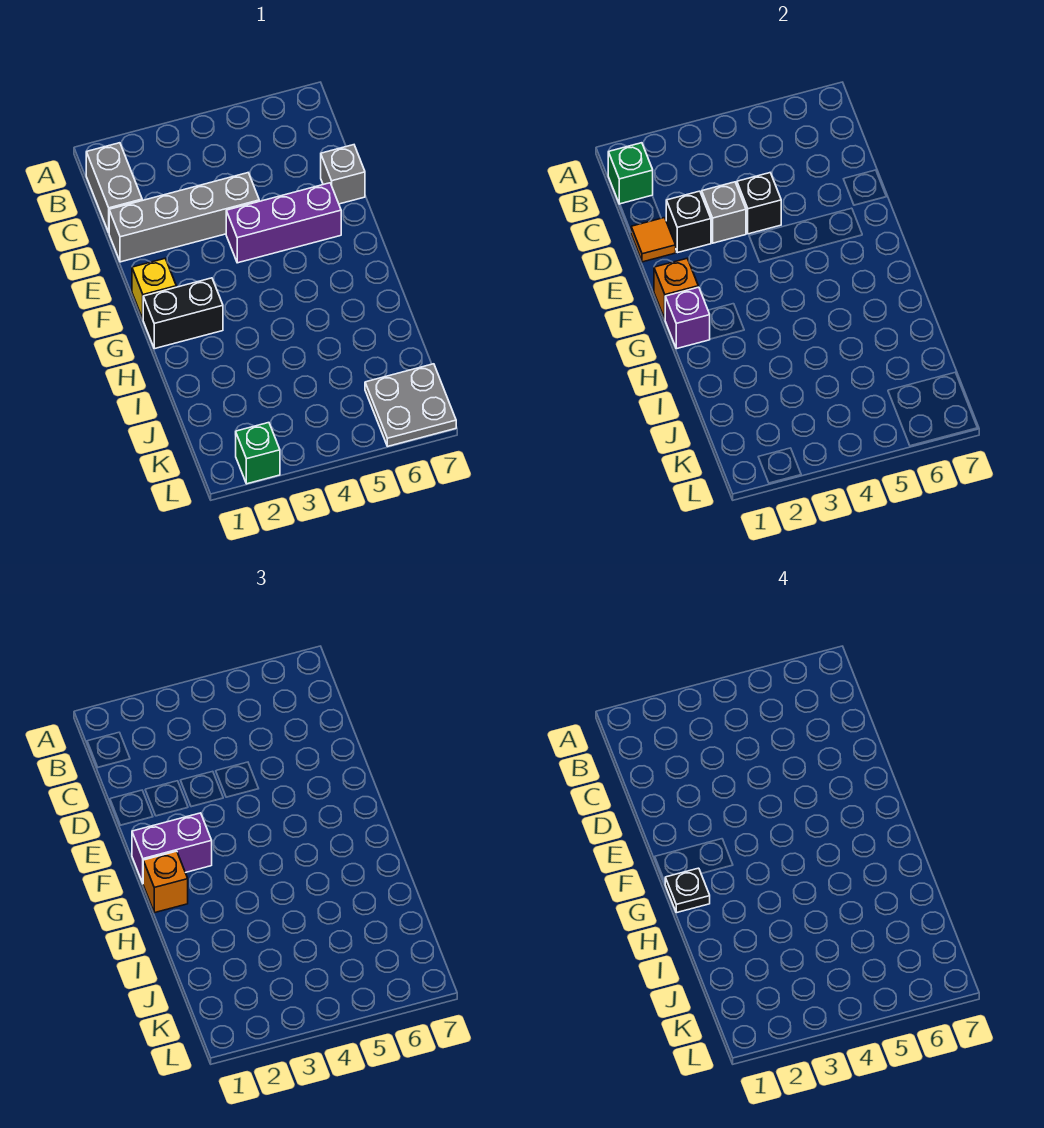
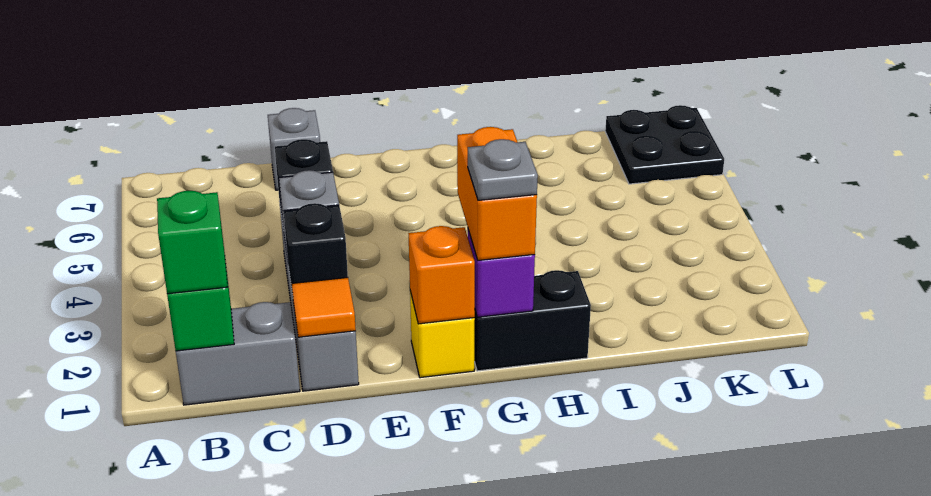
purple brick E4:E6 level 1 -> none
purple brick F1:F2 level 3 -> none
black brick G1:G2 level 1 -> black brick G1:H1 level 1
orange brick G1 level 3 -> orange brick G1:G2 level 3
black plate G1 level 4 -> grey plate G1 level 4
grey plate K6:L7 level 1 -> black plate K6:L7 level 1
green brick L2 level 1 -> green brick B1 level 3

